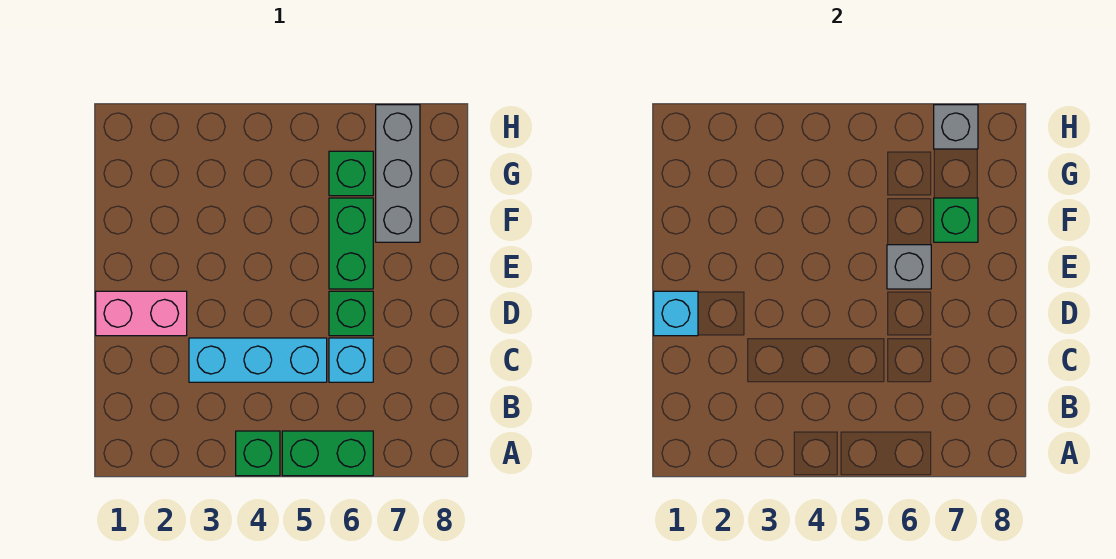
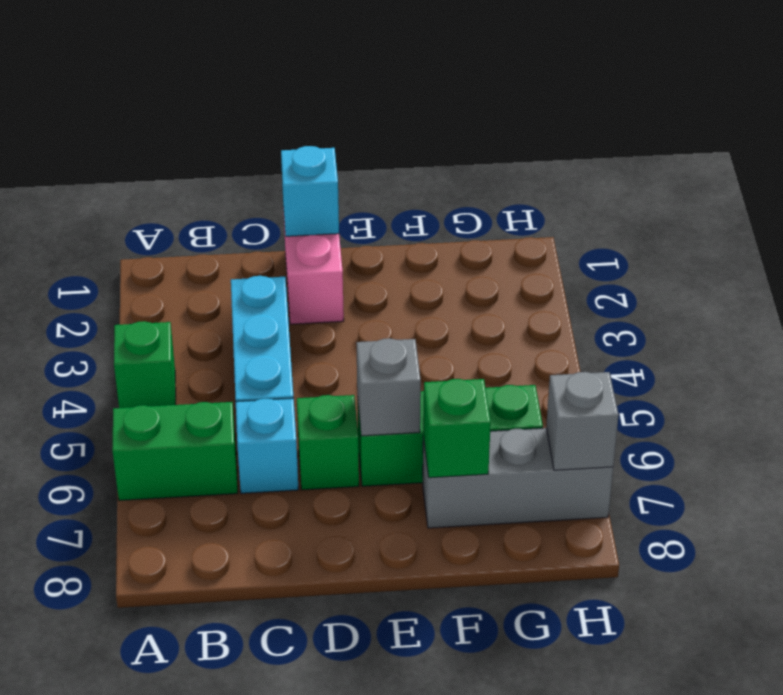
green brick A5:A6 level 1 -> green brick A6:B6 level 1

